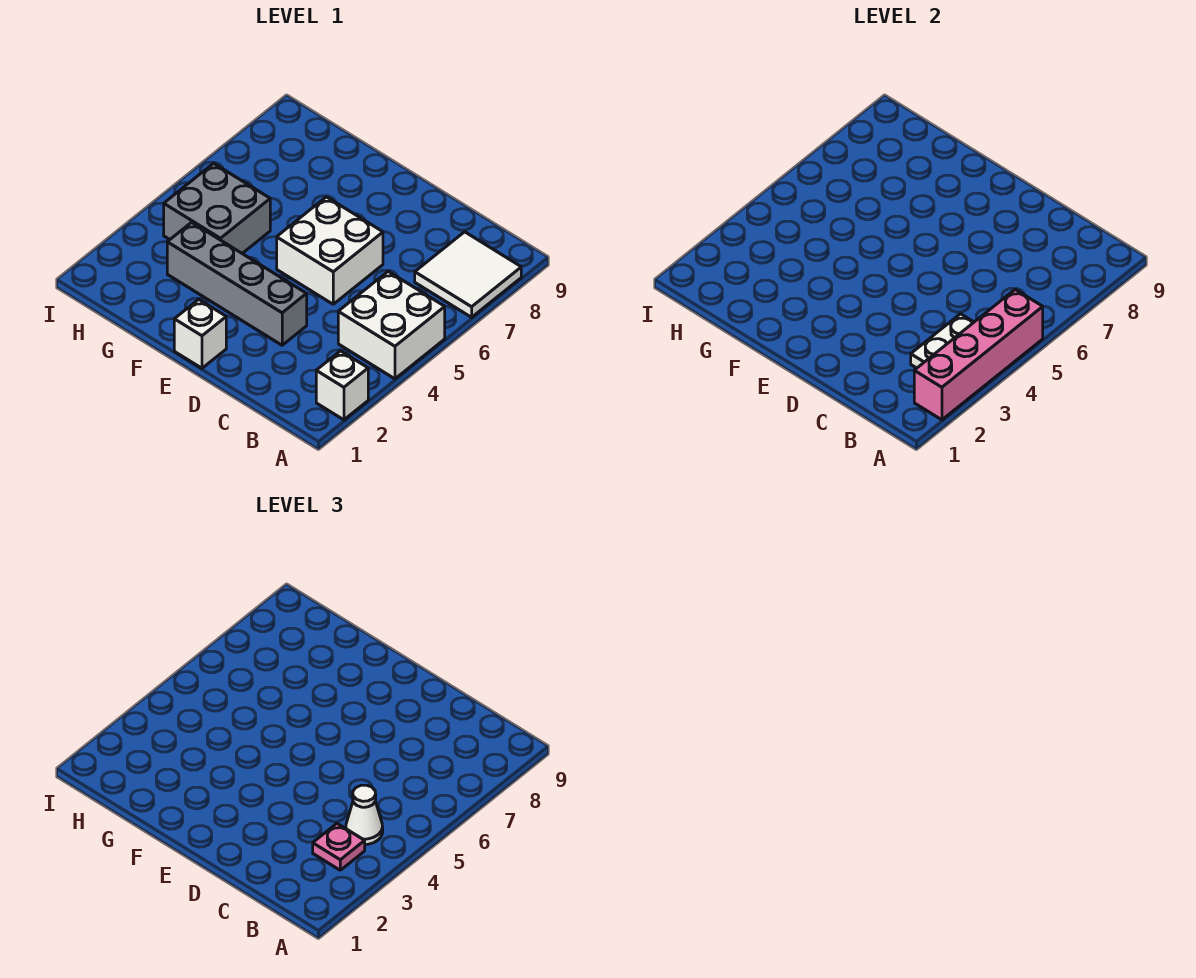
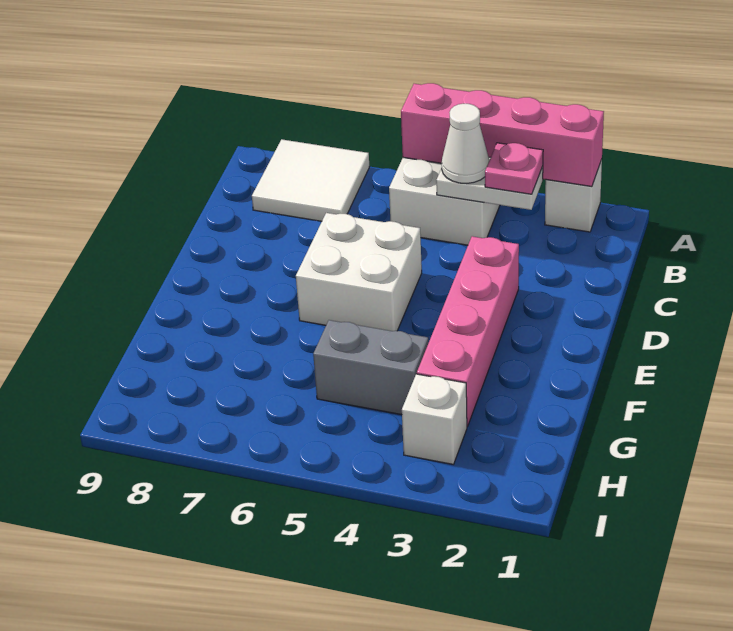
grey brick D3:G3 level 1 -> pink brick D3:G3 level 1
white brick E1 level 1 -> white brick H3 level 1
grey brick G4:H5 level 1 -> grey brick G4:G5 level 1

